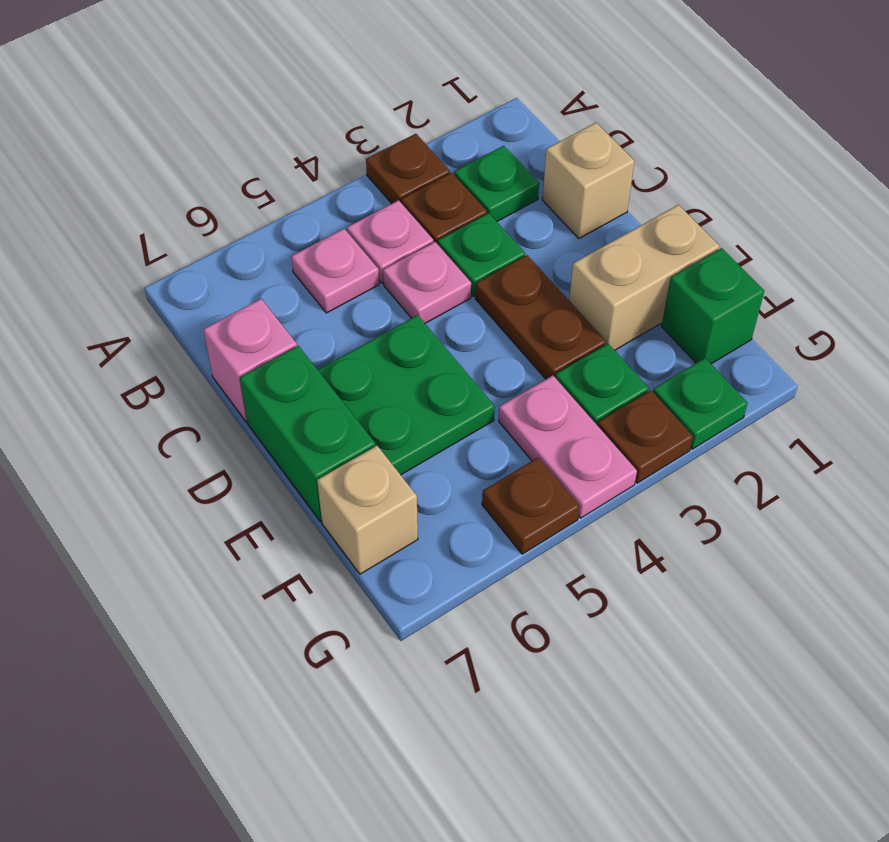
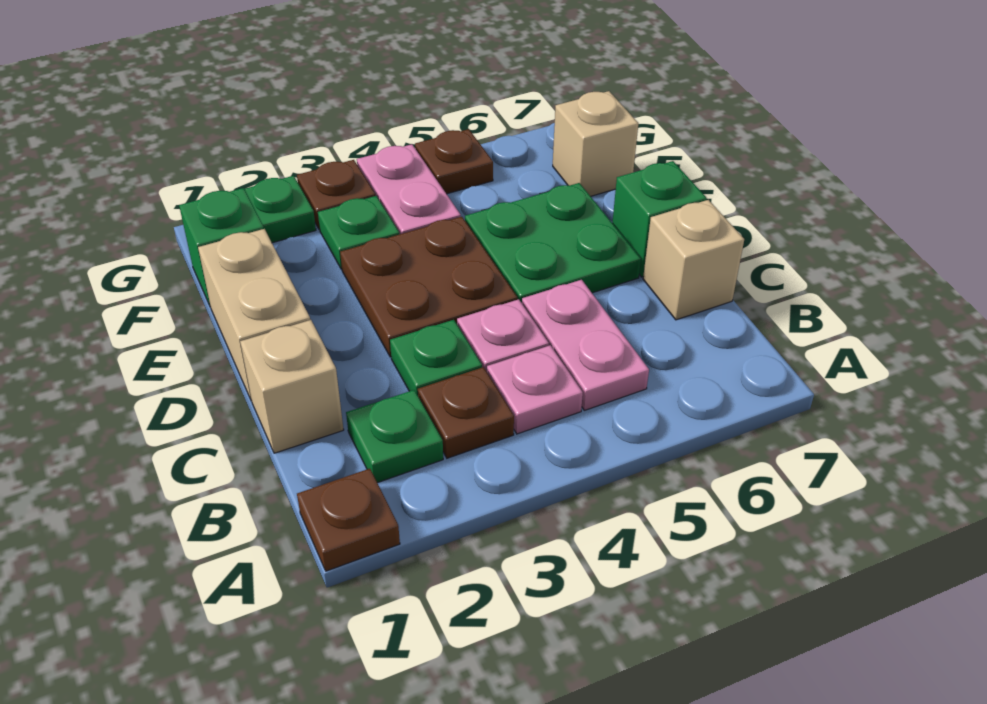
brown plate A3 level 1 -> brown plate A1 level 1
pink plate B5 level 1 -> pink plate B5:C5 level 1
pink brick C7 level 1 -> tan brick C7 level 1
brown plate D3:E3 level 1 -> brown plate D3:E4 level 1
green brick D7:E7 level 1 -> green brick D7 level 1
tan brick E1:E2 level 1 -> tan brick D1:E1 level 1

